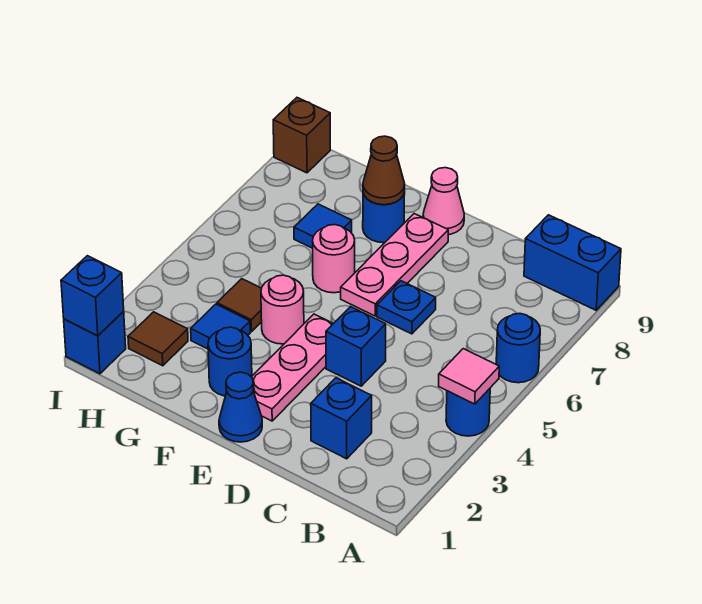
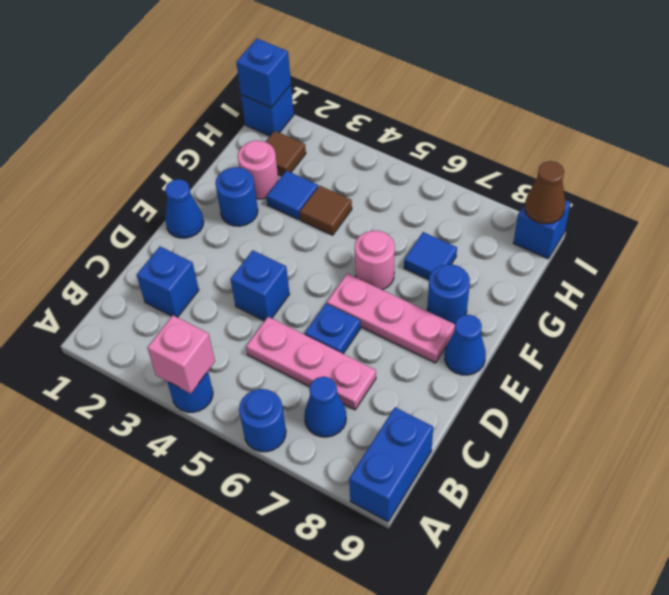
pink tile A4 level 2 -> pink brick A4 level 2
none -> blue cone B7 level 1
pink plate E2:E4 level 1 -> pink plate C5:C7 level 1
pink cone E9 level 1 -> blue cone E9 level 1
pink round brick F4 level 1 -> pink round brick G2 level 1
brown cone F8 level 2 -> brown cone I9 level 2
brown brick I9 level 1 -> blue brick I9 level 1

